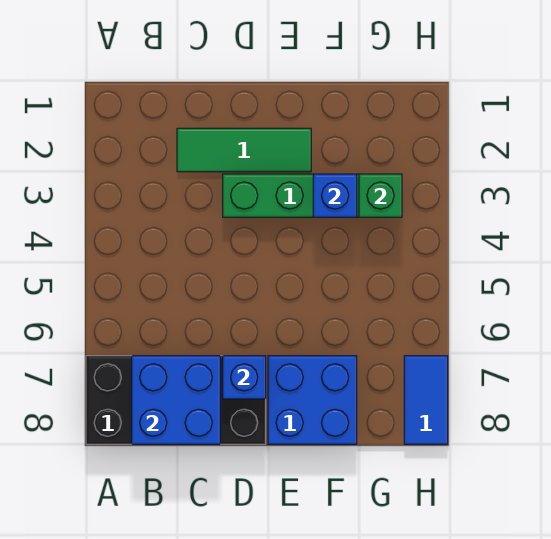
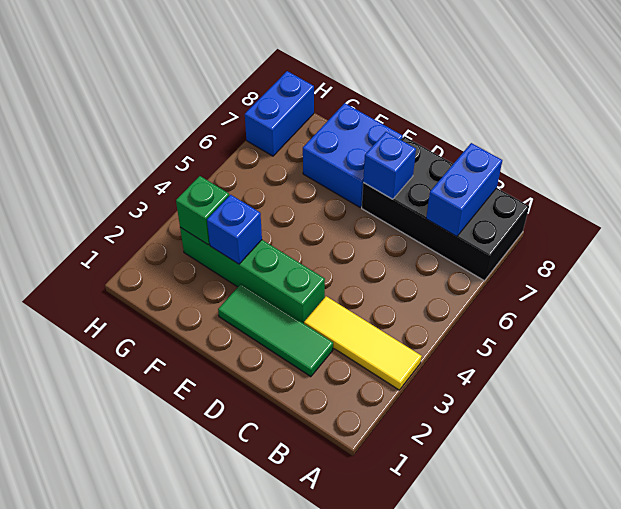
none -> yellow tile A3:C3 level 1
blue brick B7:C8 level 2 -> blue brick B7:B8 level 2
blue tile H7:H8 level 1 -> blue brick H7:H8 level 1

